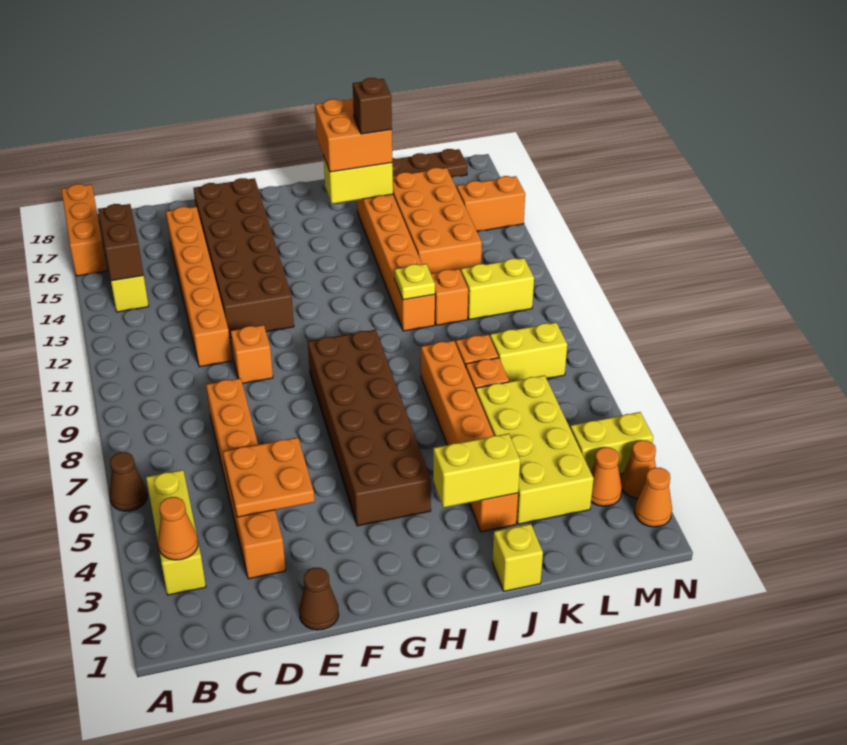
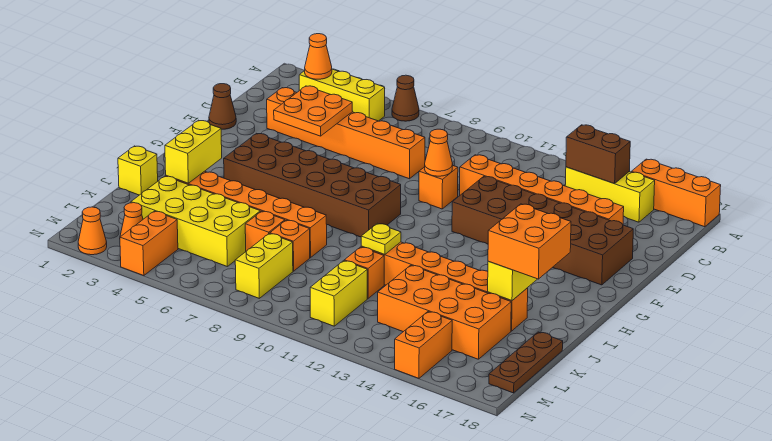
brown brick J16 level 4 -> none
yellow brick M4:N4 level 1 -> orange brick M4:N4 level 1
orange cone N3 level 1 -> orange cone E10 level 2

